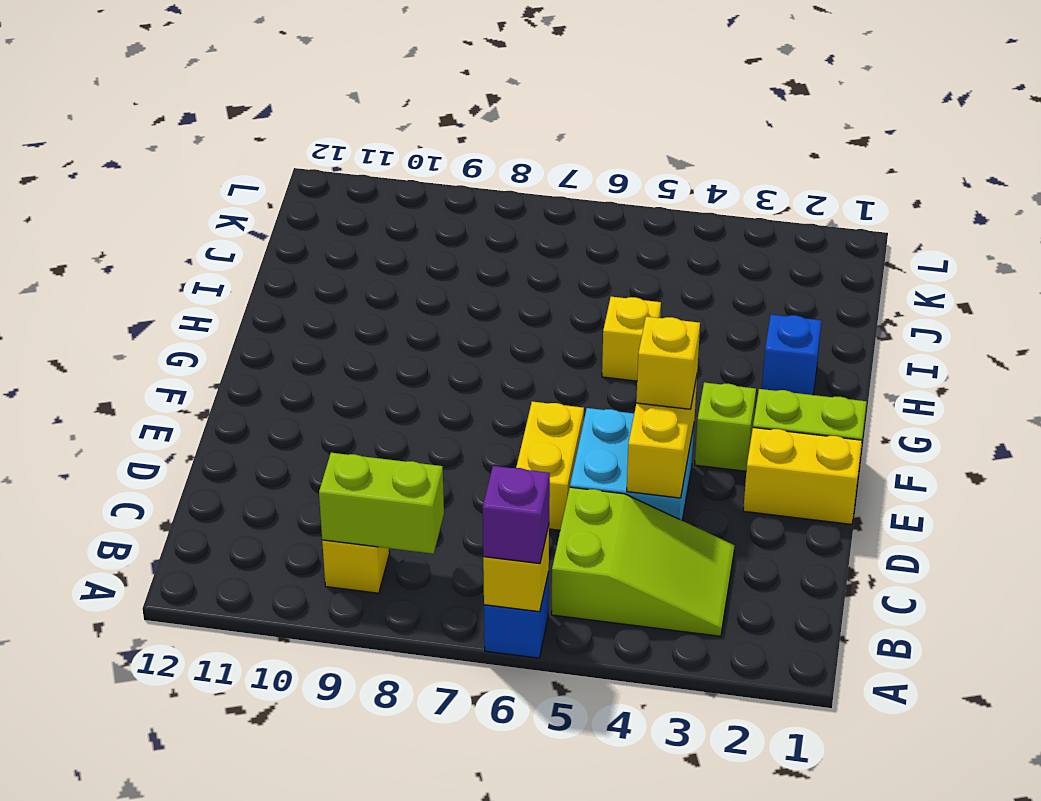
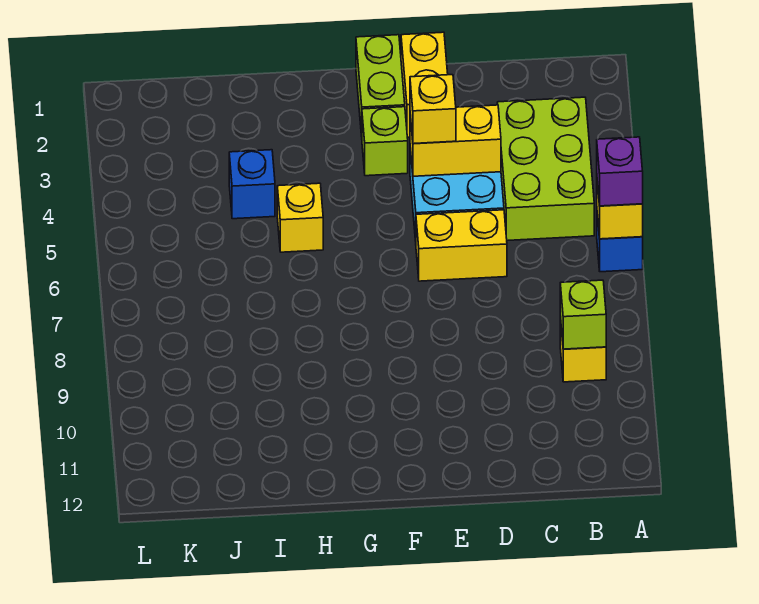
lime slope B3:C5 level 1 top 5 -> lime brick B3:C5 level 1
lime brick B8:B9 level 2 -> lime brick B9 level 2
blue brick H2 level 1 -> blue brick I4 level 1

